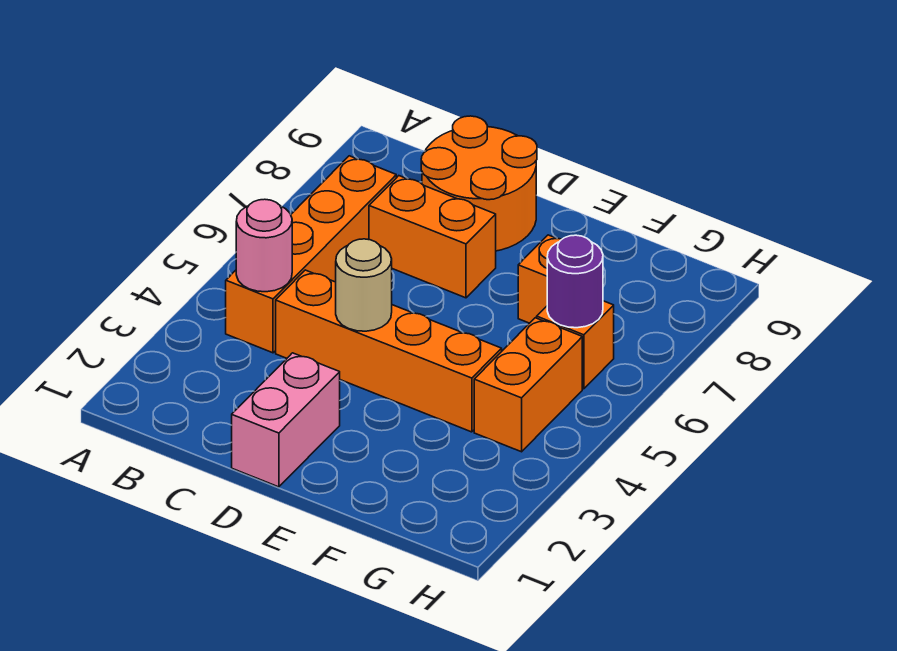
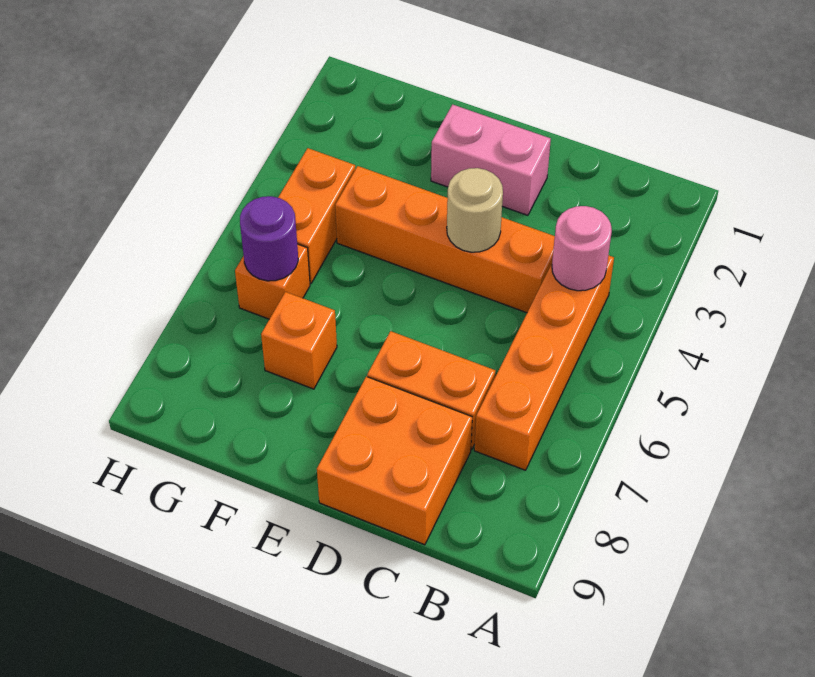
orange round brick C8:D9 level 1 -> orange brick C8:D9 level 1
pink brick D1:D2 level 1 -> pink brick D2:E2 level 1

